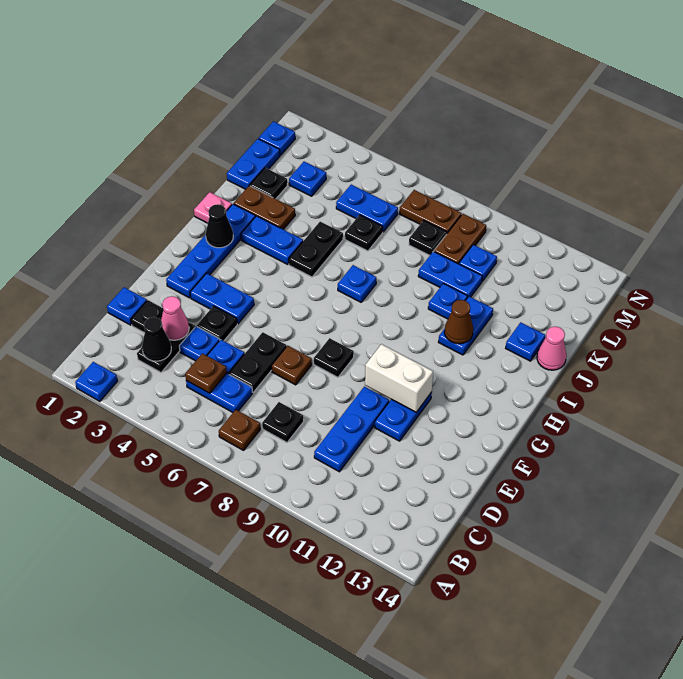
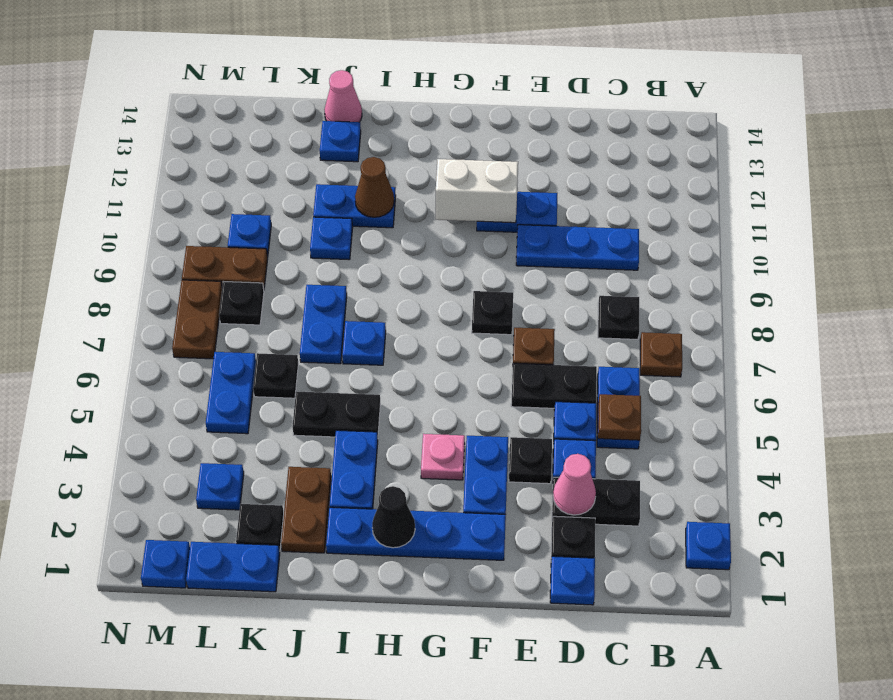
black cone C3 level 2 -> none
white brick F10:F11 level 2 -> white brick F11:G11 level 2
pink plate I1 level 1 -> pink plate G4 level 1
blue plate K9:K10 level 1 -> blue plate J7:J8 level 1

